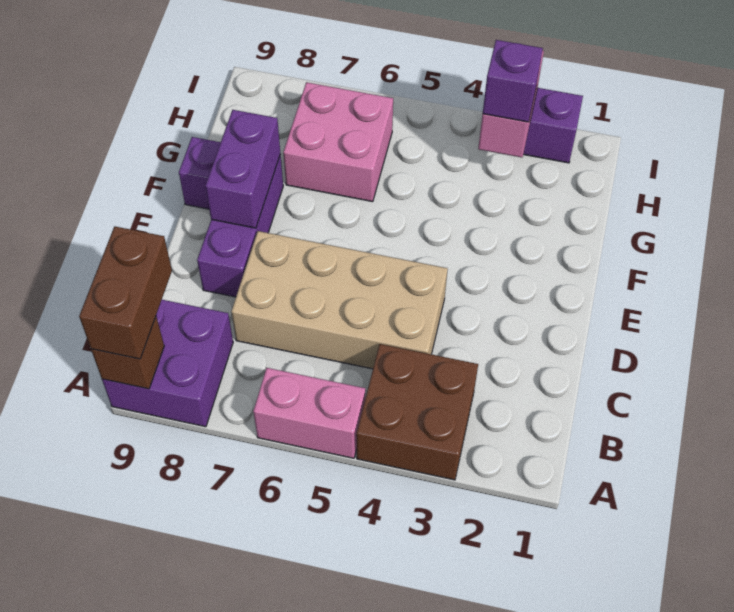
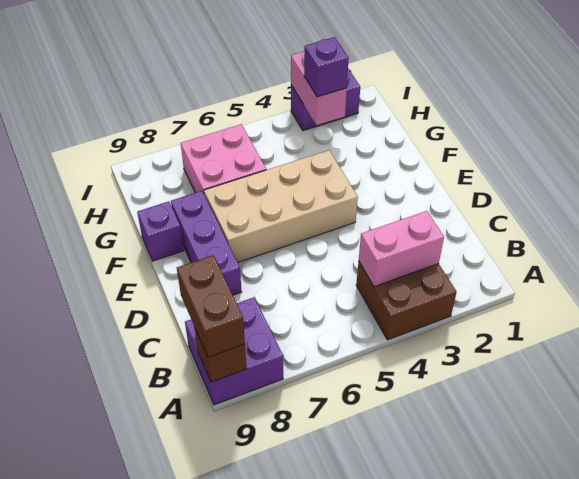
pink brick A5:A6 level 1 -> pink brick B3:B4 level 2
tan brick C4:D7 level 1 -> tan brick E4:F7 level 1
purple brick E8:F8 level 2 -> none

